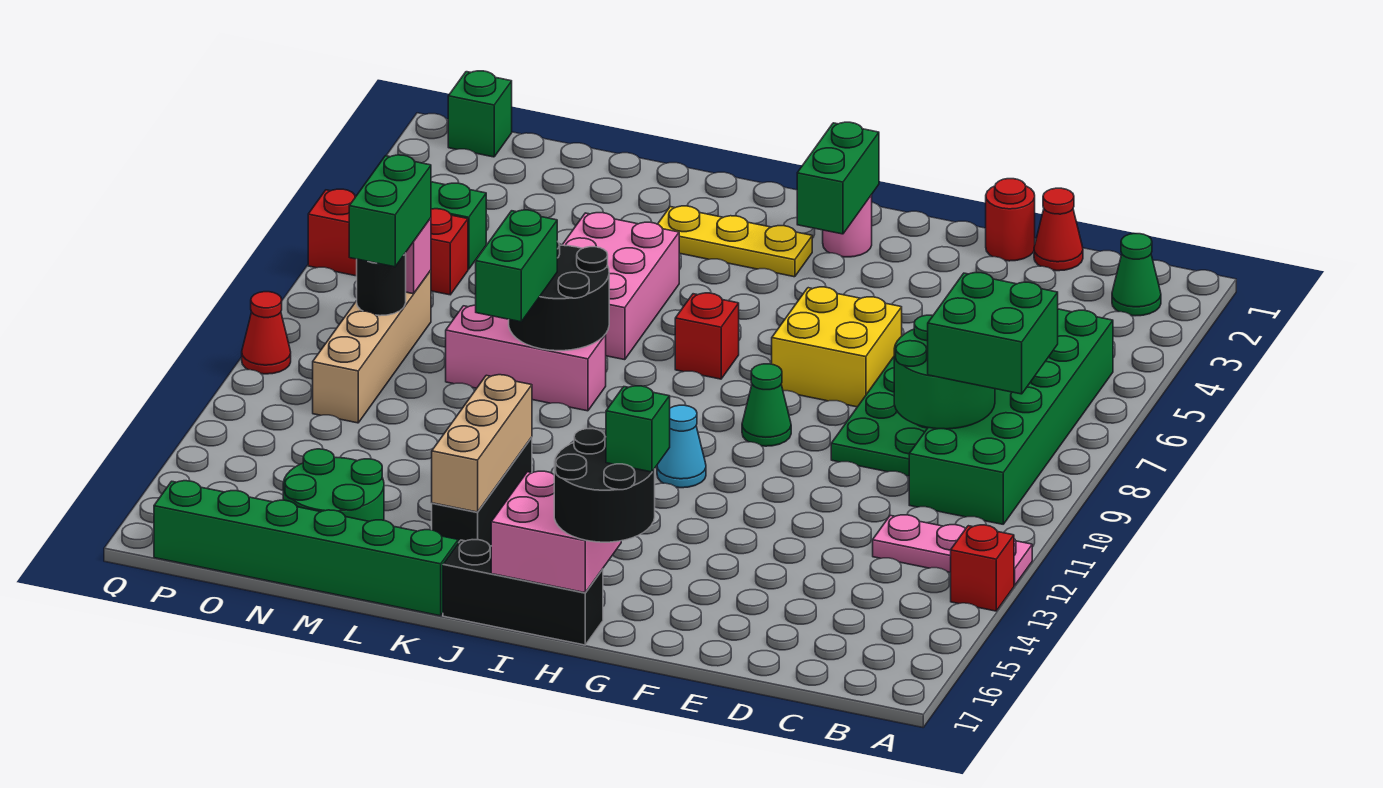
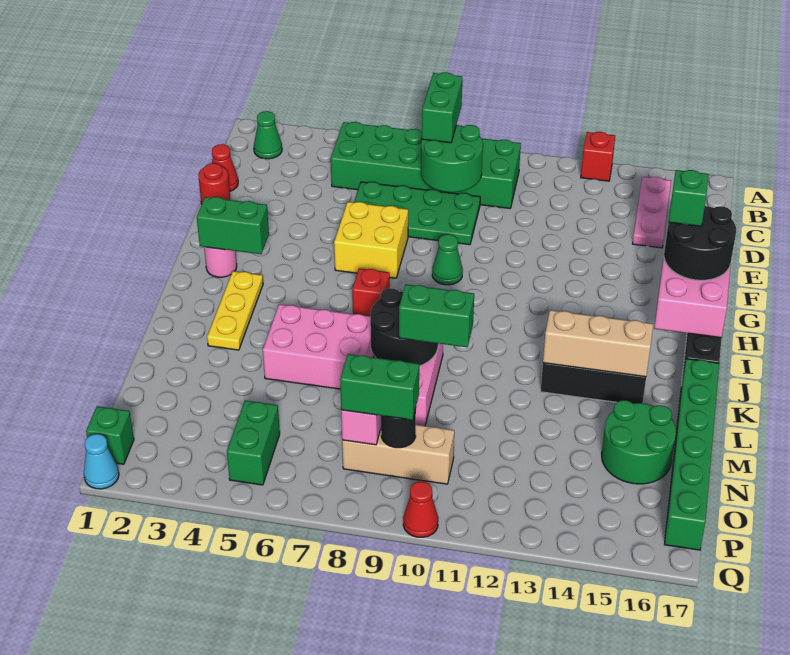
pink plate A12:C12 level 1 -> pink plate B15:D15 level 1
green brick B8:C9 level 3 -> green brick B8:C8 level 3
cyan cone H11 level 1 -> cyan cone Q1 level 1
red brick O6:Q6 level 1 -> none
tan brick O8:O11 level 1 -> tan brick O8:O10 level 1

